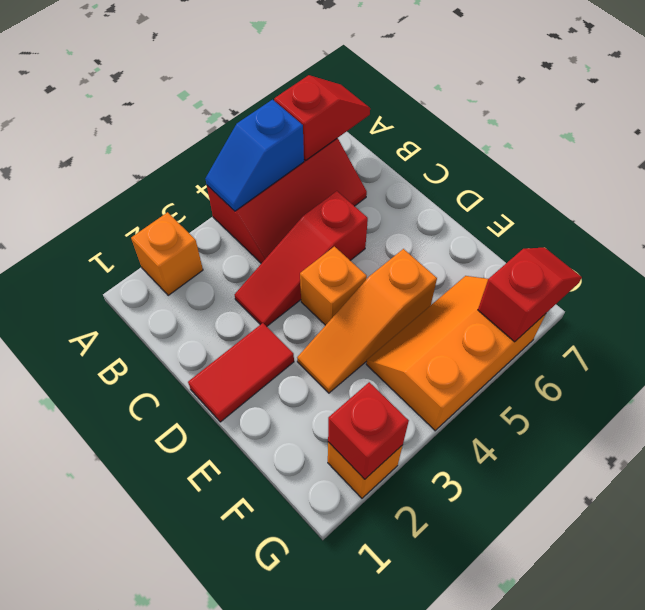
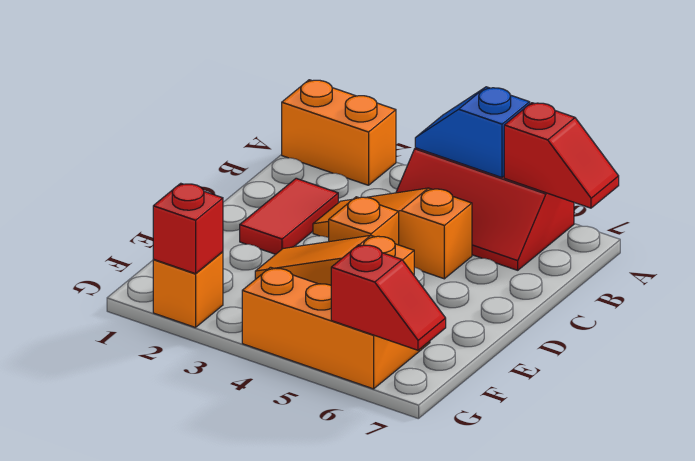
orange brick A2 level 1 -> orange brick A1:A2 level 1
red slope C3:C5 level 1 top 5 -> orange slope C3:C5 level 1 top 5
red tile D1:D2 level 1 -> red tile C2:D2 level 1

